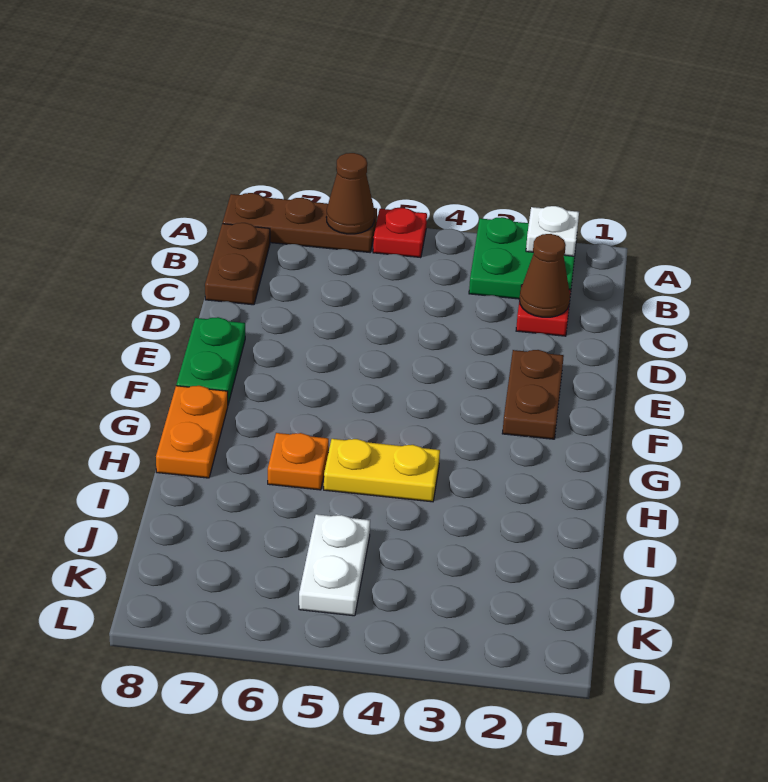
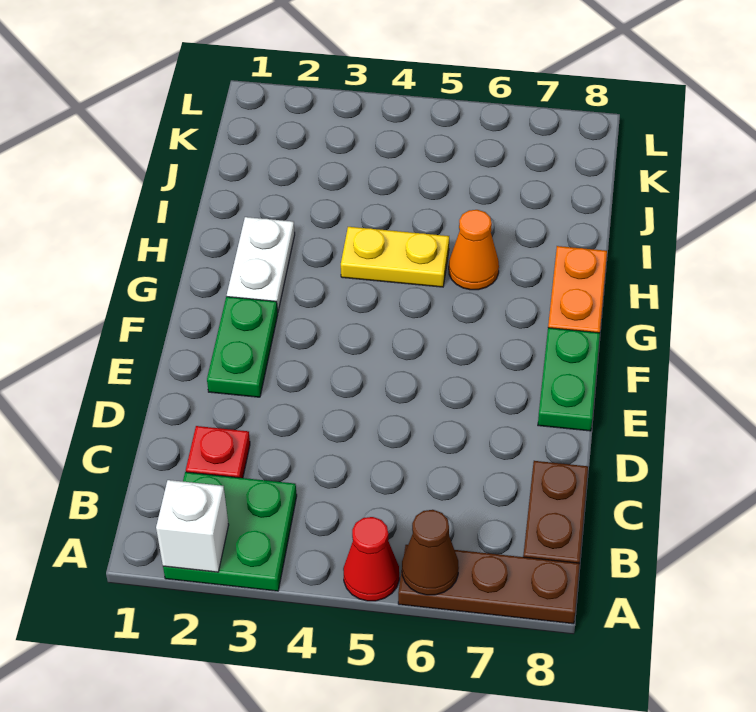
white plate A2 level 2 -> white brick A2 level 2
red plate A5 level 1 -> red cone A5 level 1
brown cone C2 level 2 -> none
brown plate E2:F2 level 1 -> green plate E2:F2 level 1
orange plate H6 level 1 -> orange cone H6 level 1
white plate J5:K5 level 1 -> white plate G2:H2 level 1

